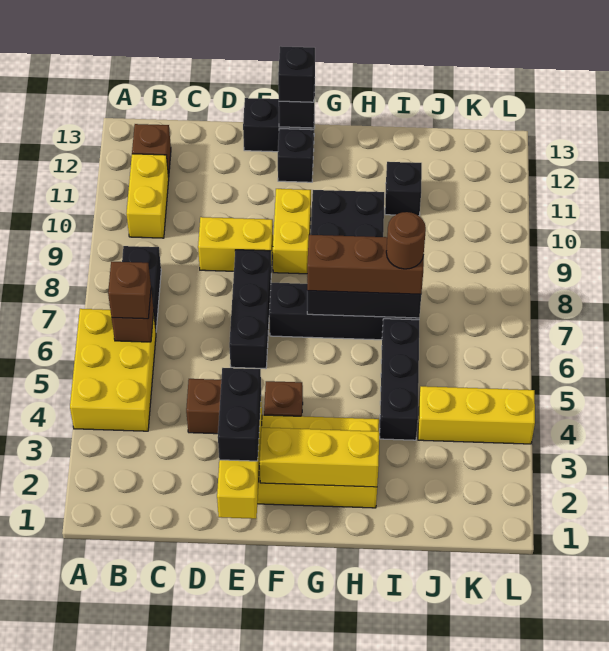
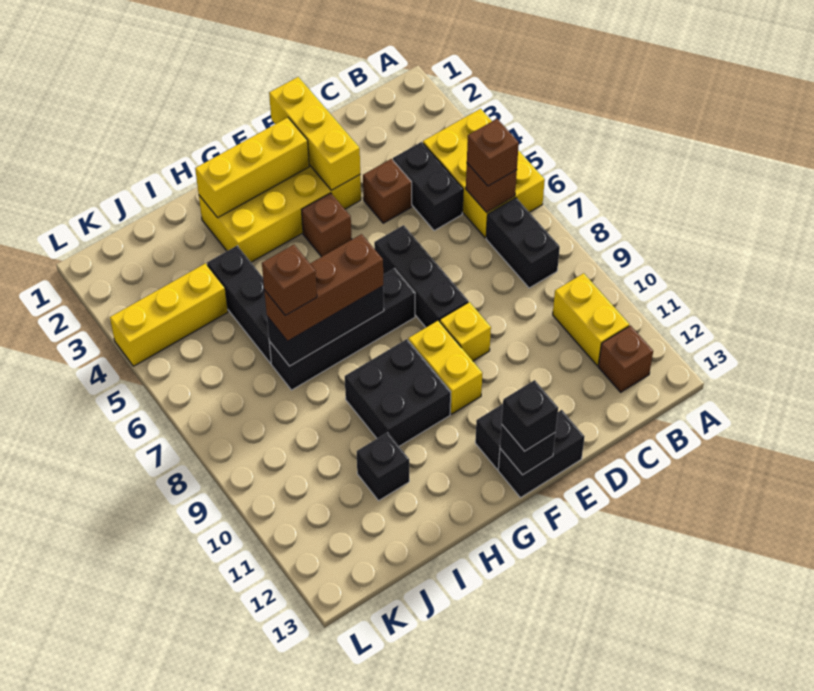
yellow brick D9:E9 level 1 -> yellow brick E9 level 1
black brick E2:E3 level 3 -> black brick C4:C5 level 1
brown round brick I7 level 4 -> brown brick I7 level 4

